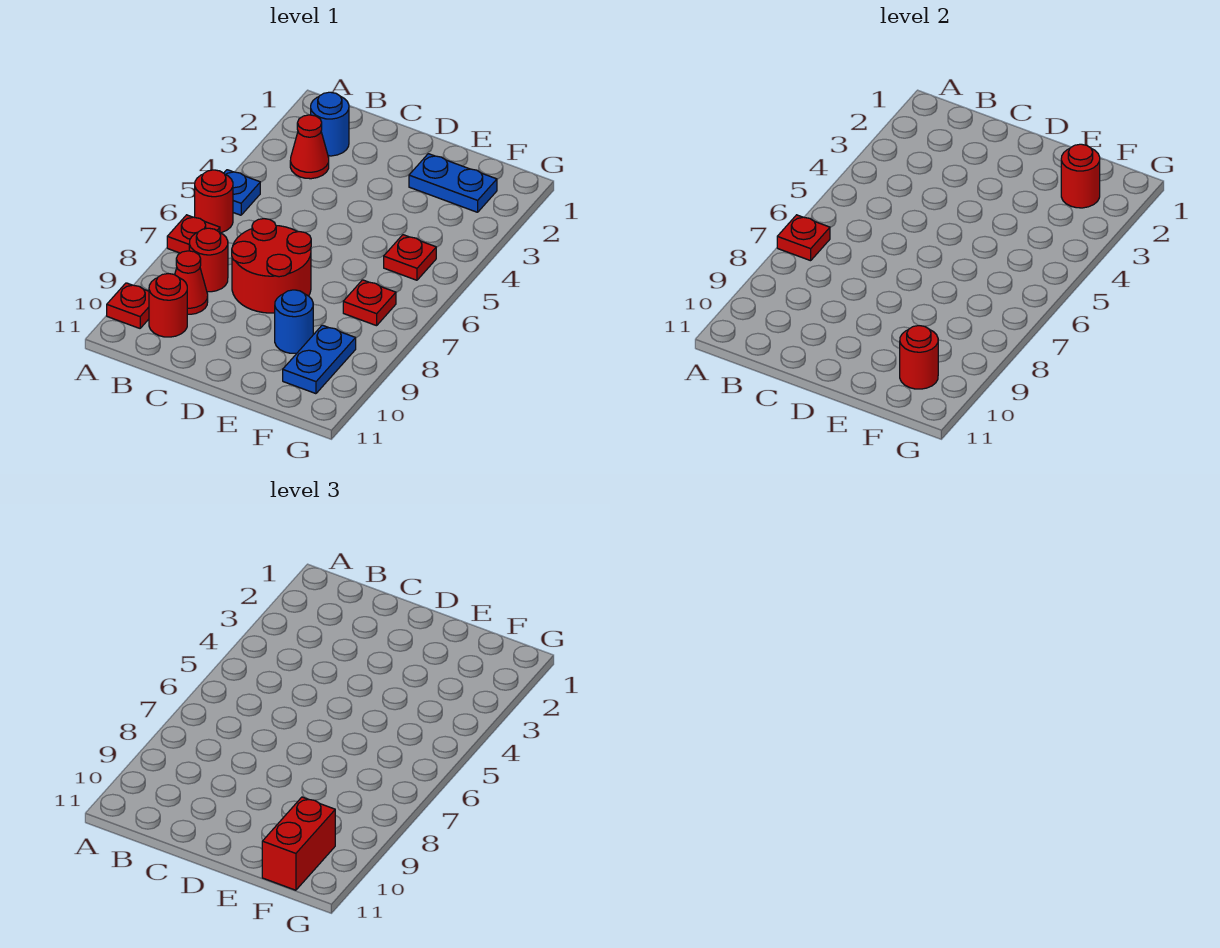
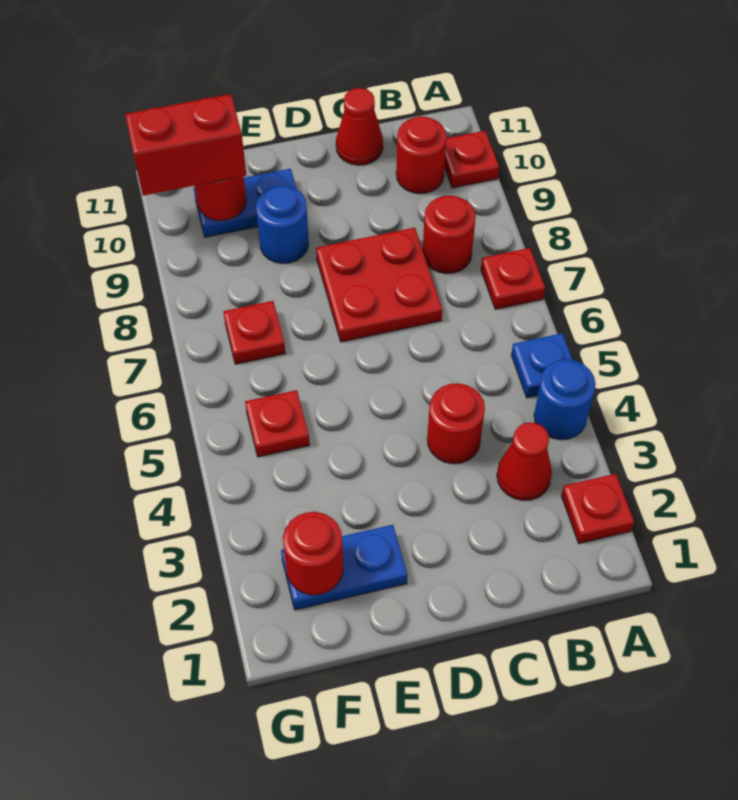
red round brick A6 level 1 -> red round brick C4 level 1
red plate A7 level 2 -> red plate A2 level 1
blue round brick B2 level 1 -> blue round brick A4 level 1
red cone B9 level 1 -> red cone C11 level 1
red round brick C7:D8 level 1 -> red plate C7:D8 level 1
blue plate F9:F10 level 1 -> blue plate E10:F10 level 1
red brick F10:F11 level 3 -> red brick F10:G10 level 3

